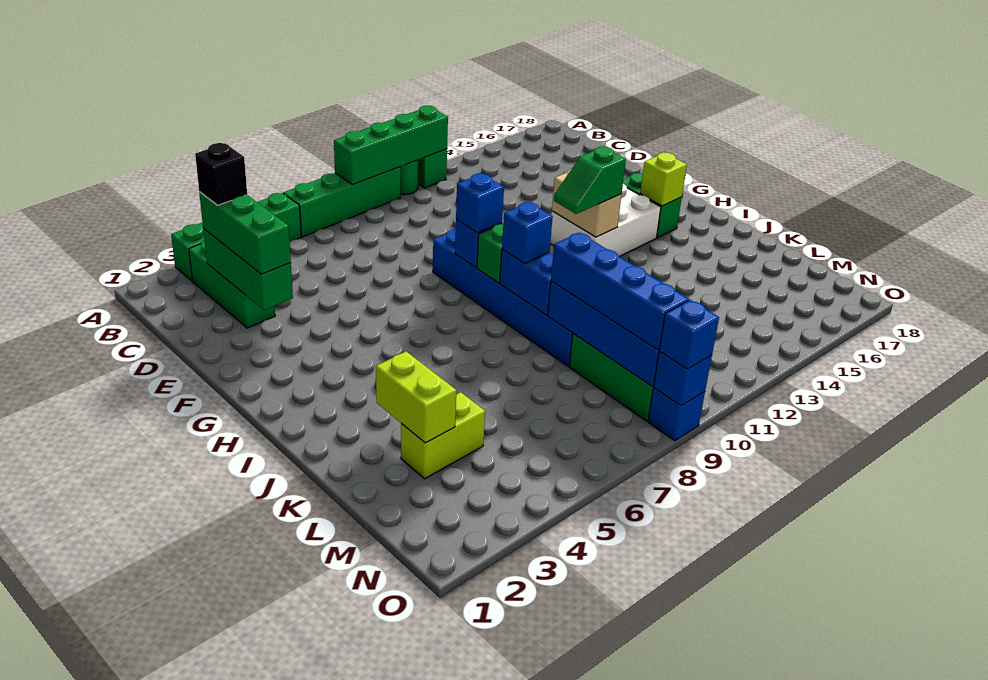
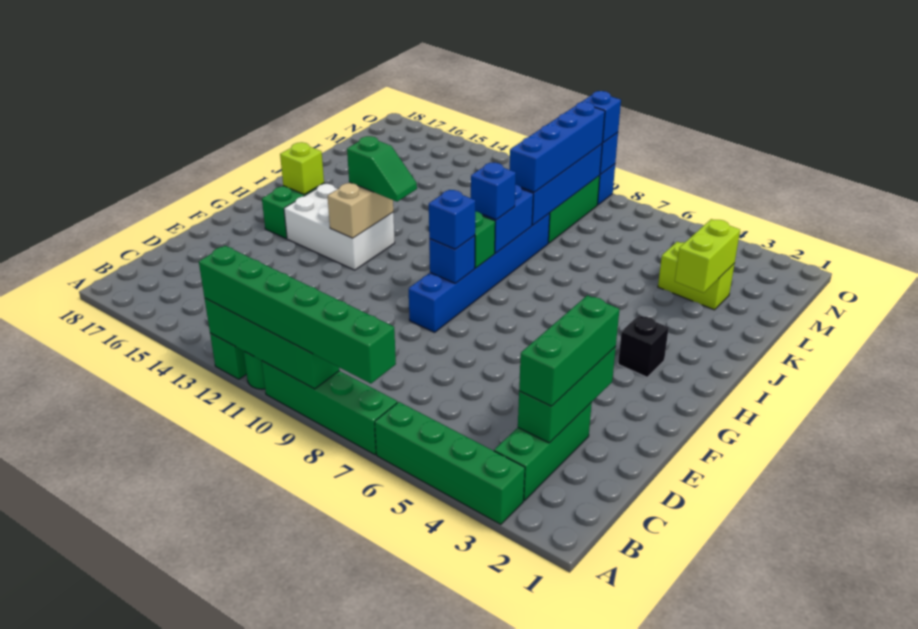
none -> green brick A7:A12 level 3
black brick C3 level 4 -> black brick H3 level 1

